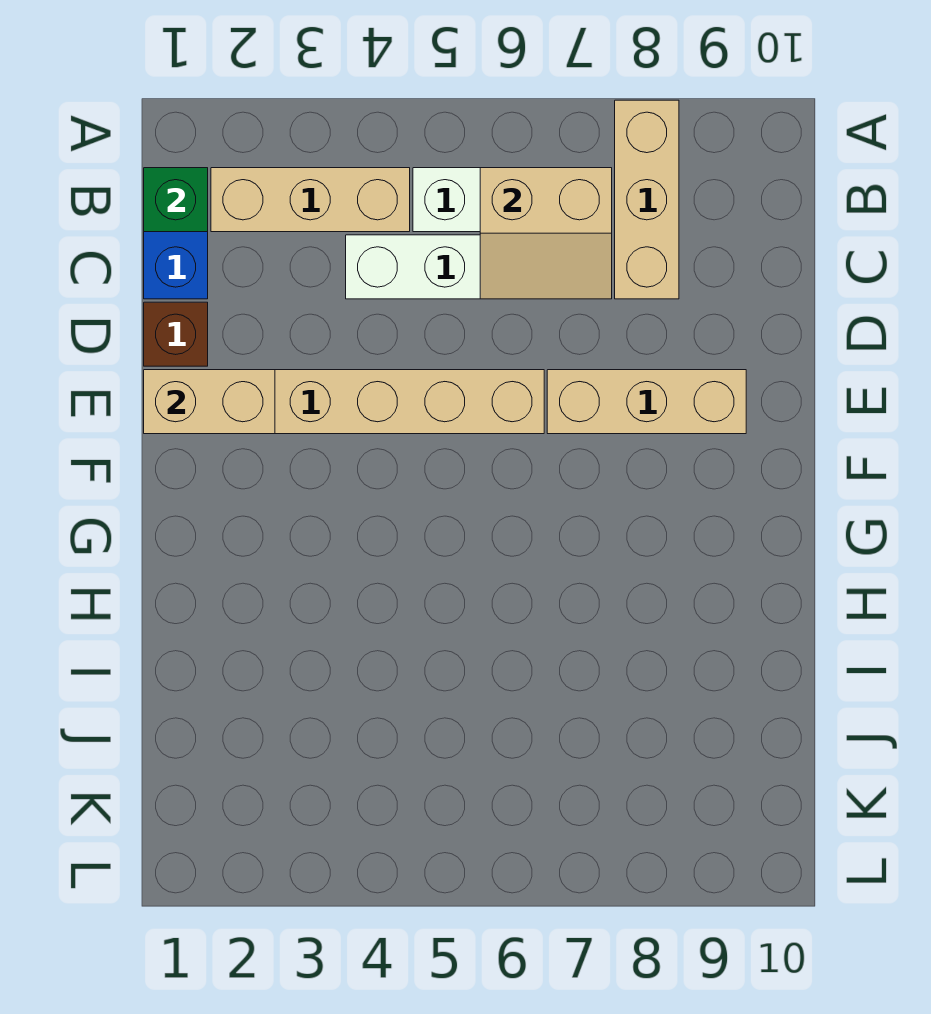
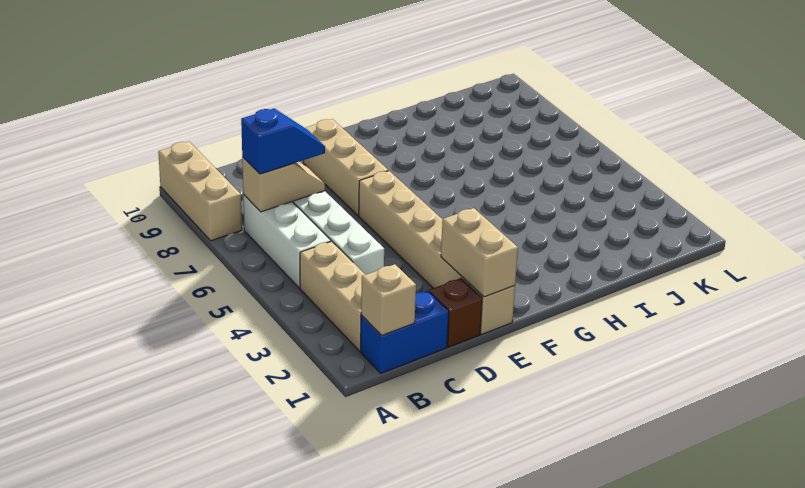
tan brick A8:C8 level 1 -> tan brick A8:A10 level 1
green brick B1 level 2 -> tan brick B1 level 2
tan slope B6:C7 level 2 top B -> tan slope B7:C7 level 2 top B
none -> blue slope B7:C7 level 3 top B

